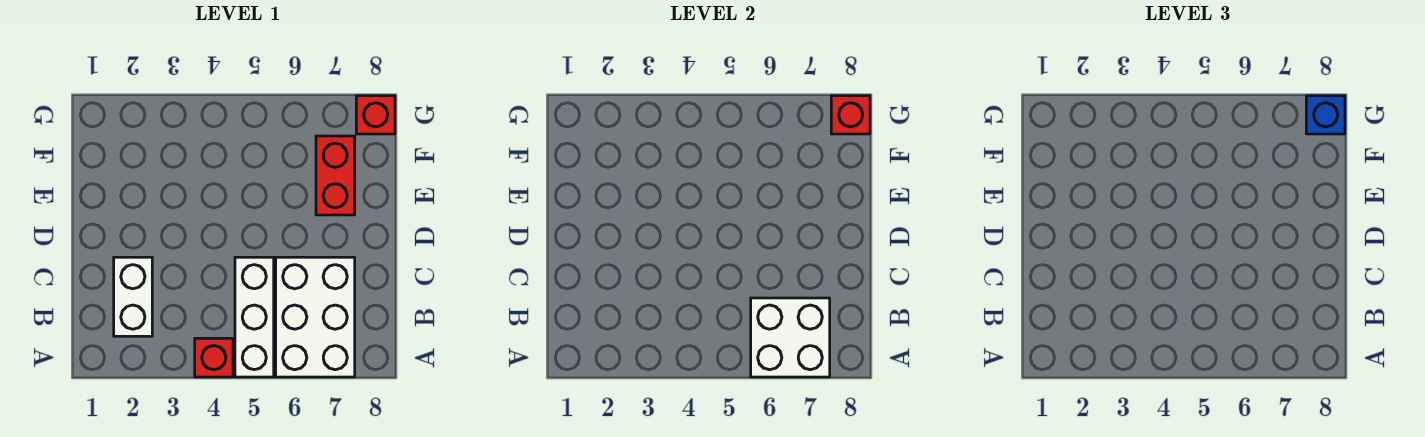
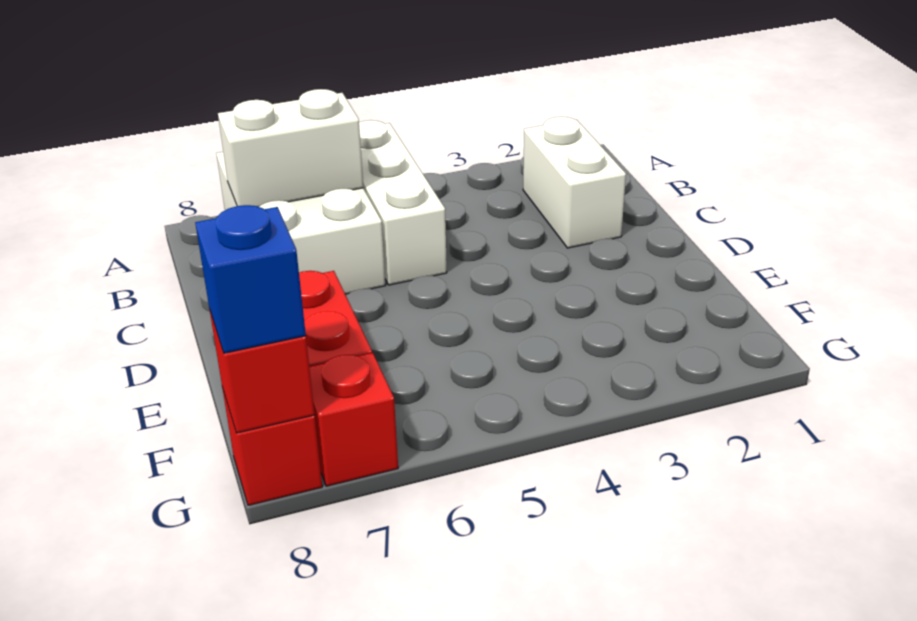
red brick A4 level 1 -> red brick G7 level 1
white brick A6:B7 level 2 -> white brick B6:B7 level 2

